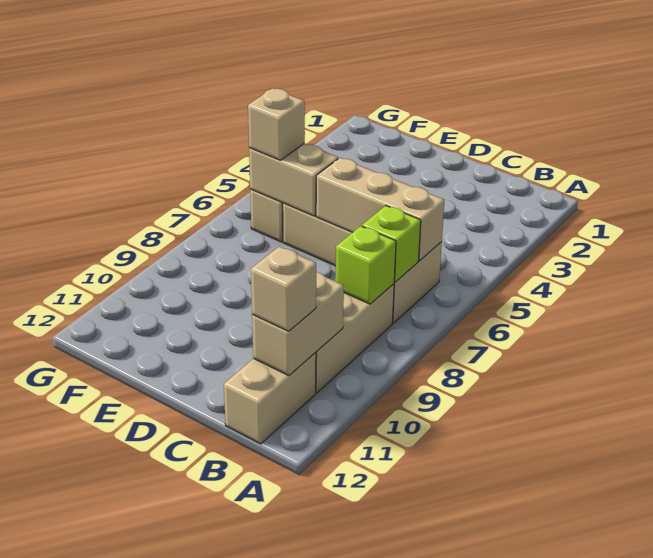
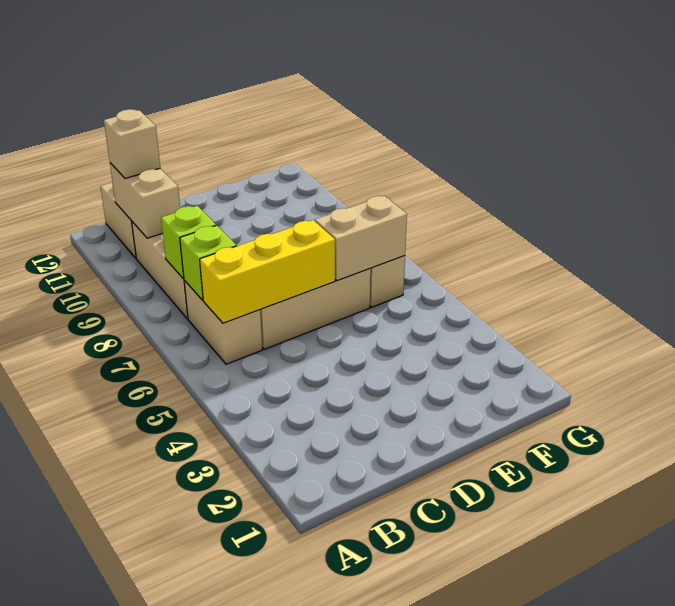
tan brick B6:D6 level 2 -> yellow brick B6:D6 level 2
tan brick F6 level 3 -> none

